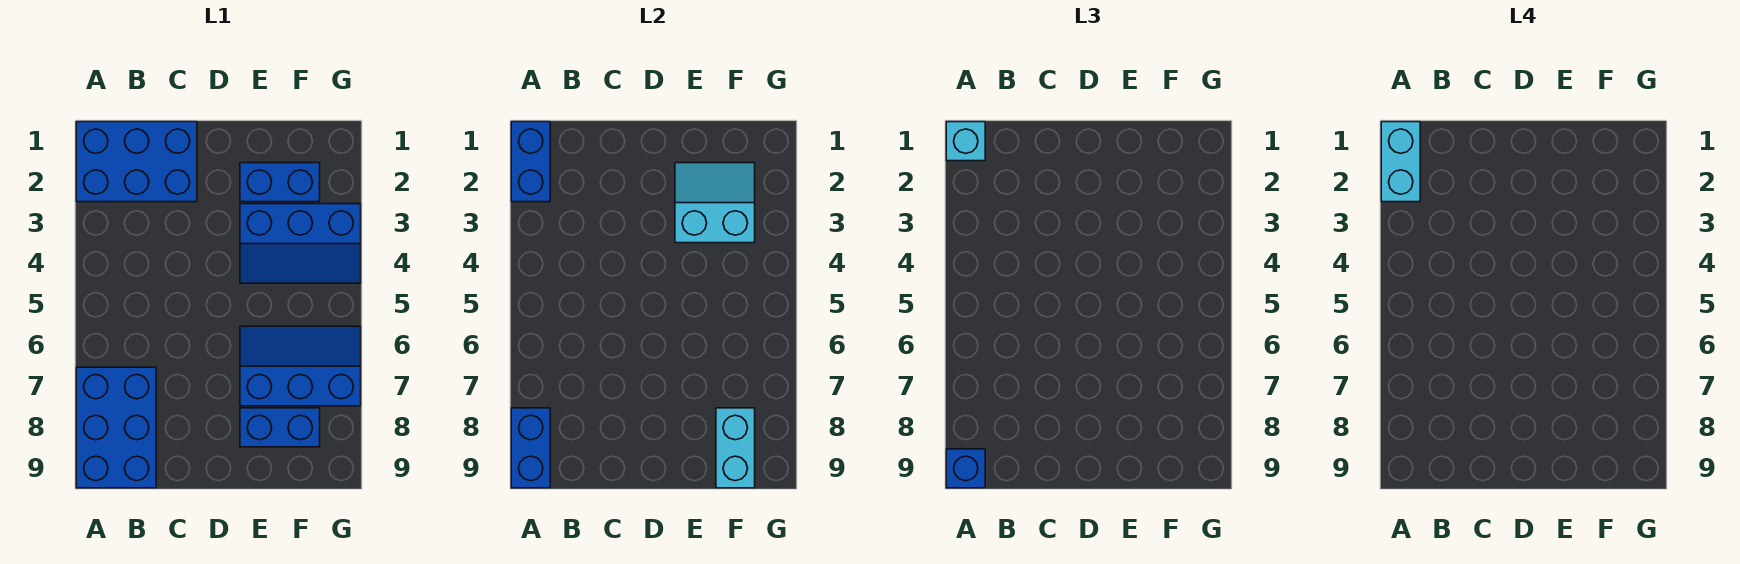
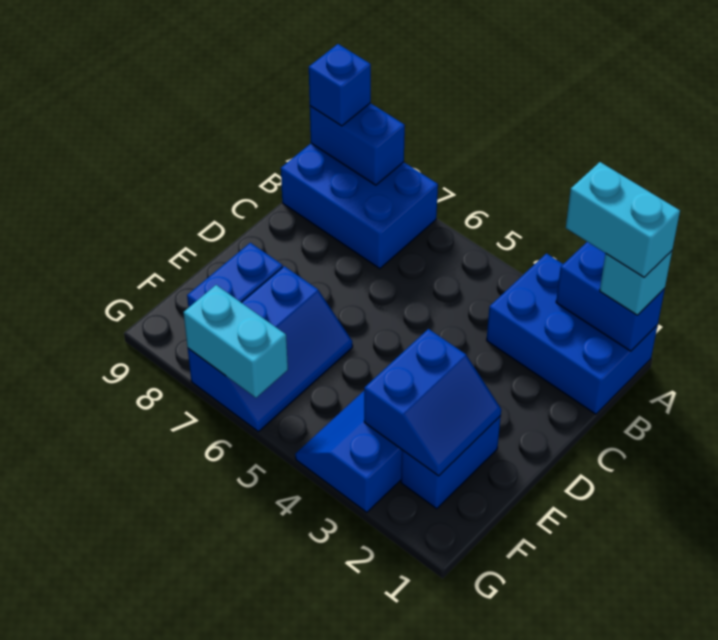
blue brick A1:C2 level 1 -> blue brick A1:B3 level 1
cyan slope E2:F3 level 2 top 3 -> blue slope E2:F3 level 2 top 3
cyan brick F8:F9 level 2 -> cyan brick G6:G7 level 2

